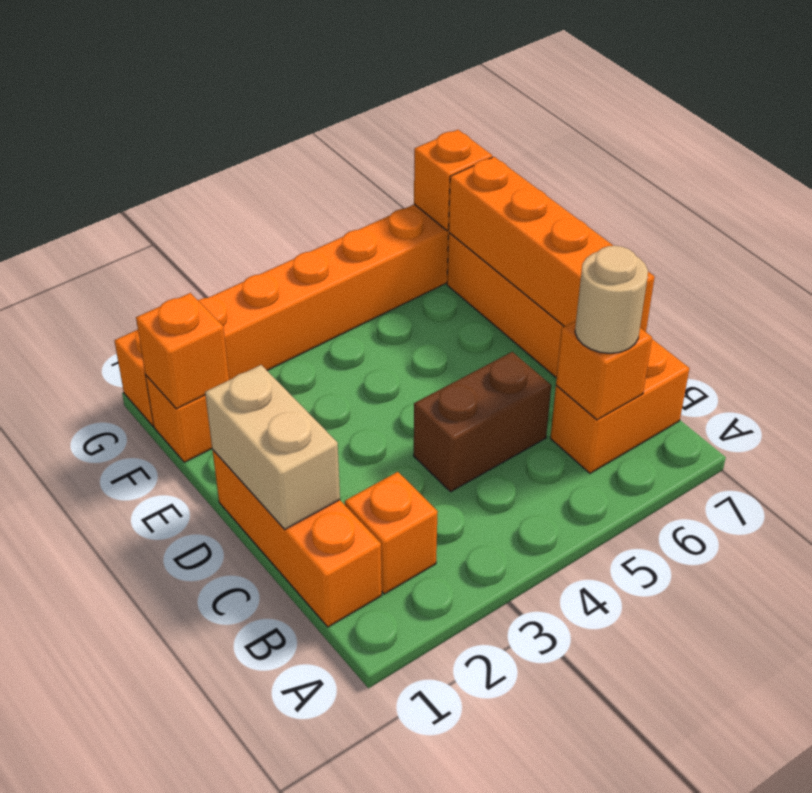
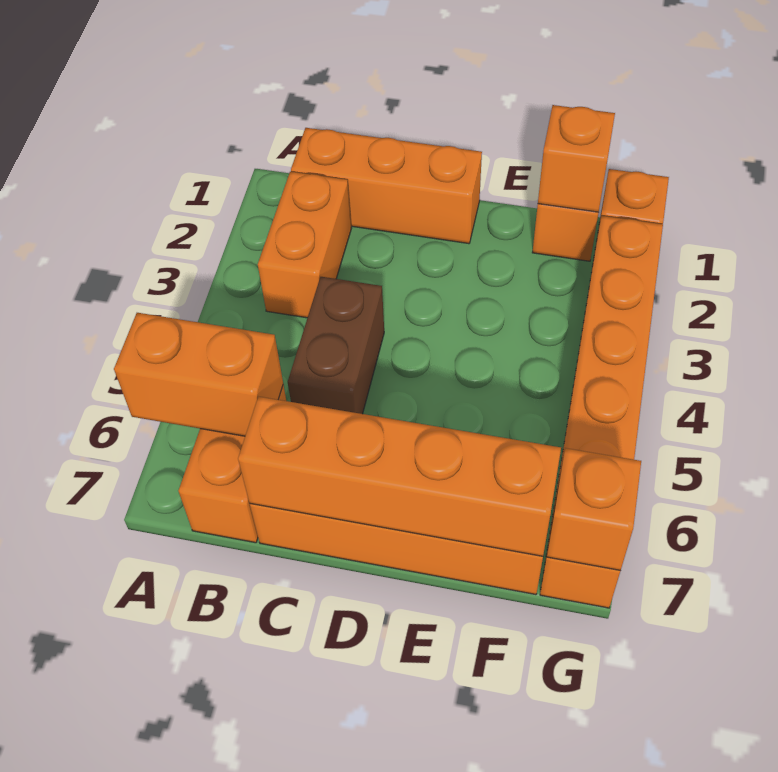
orange brick B2 level 1 -> orange brick B2:B3 level 1
orange brick B6 level 2 -> orange brick A6:B6 level 2
tan round brick B6 level 3 -> none
tan brick C1:D1 level 2 -> none

